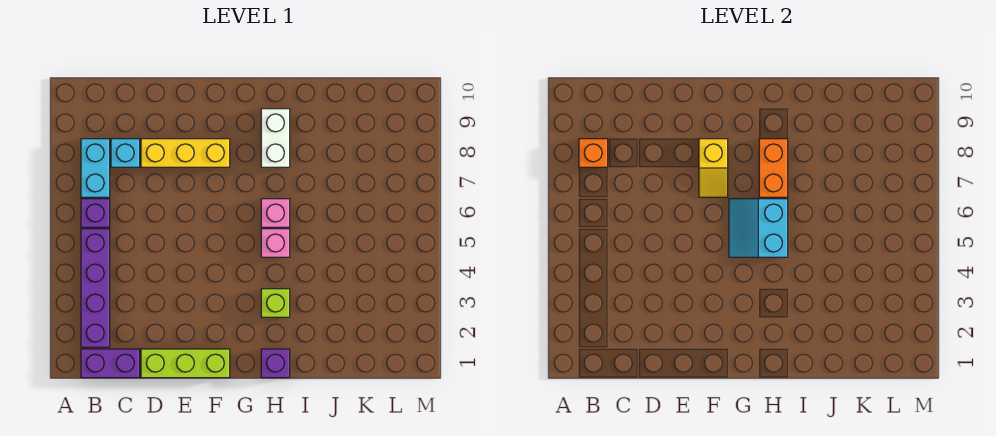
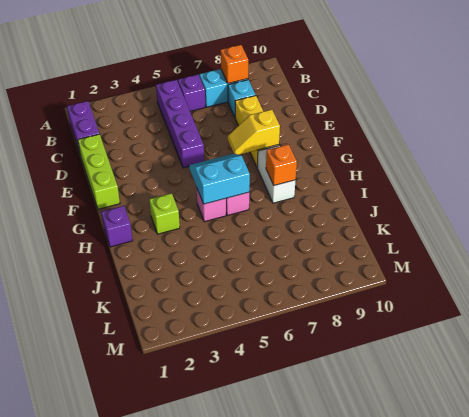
purple brick B2:B5 level 1 -> purple brick B5:E5 level 1
orange brick H7:H8 level 2 -> orange brick H8 level 2
white brick H8:H9 level 1 -> white brick G8:H8 level 1

